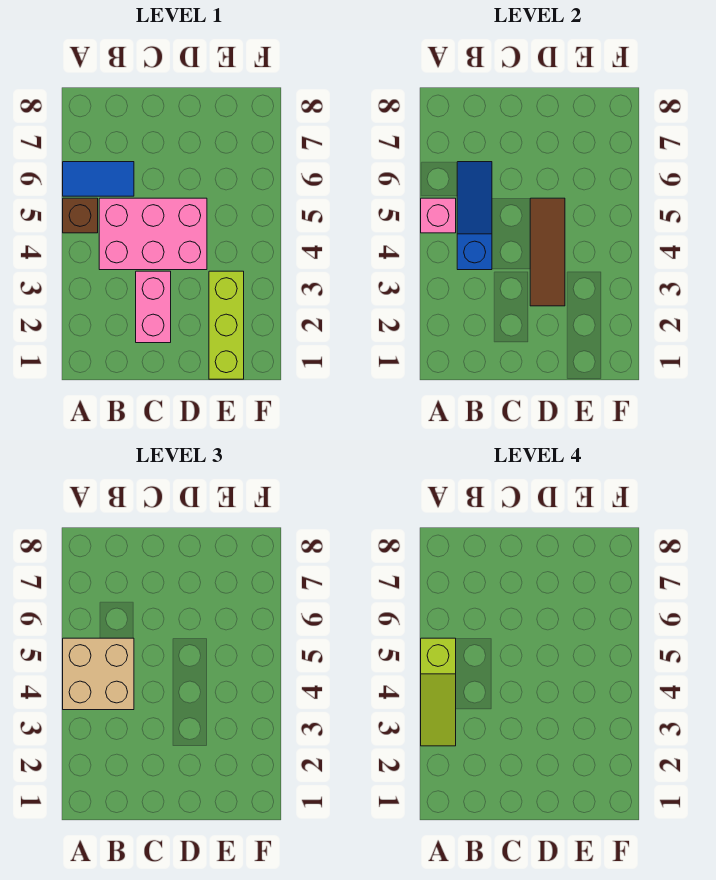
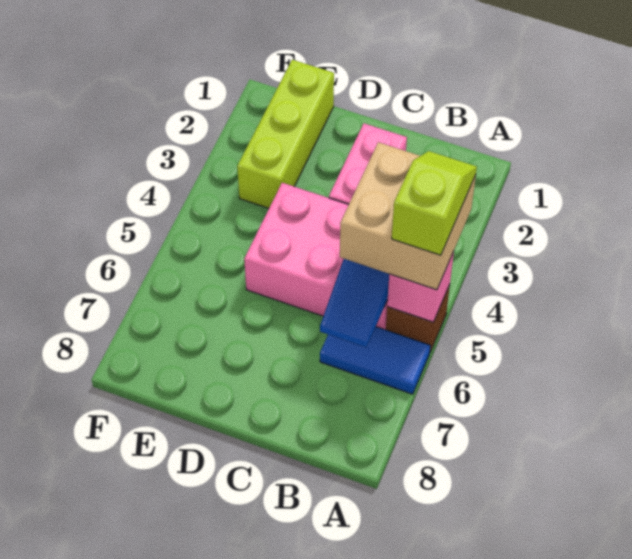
lime slope A3:A5 level 4 top 5 -> lime slope A4:A5 level 4 top 5
brown tile D3:D5 level 2 -> none

